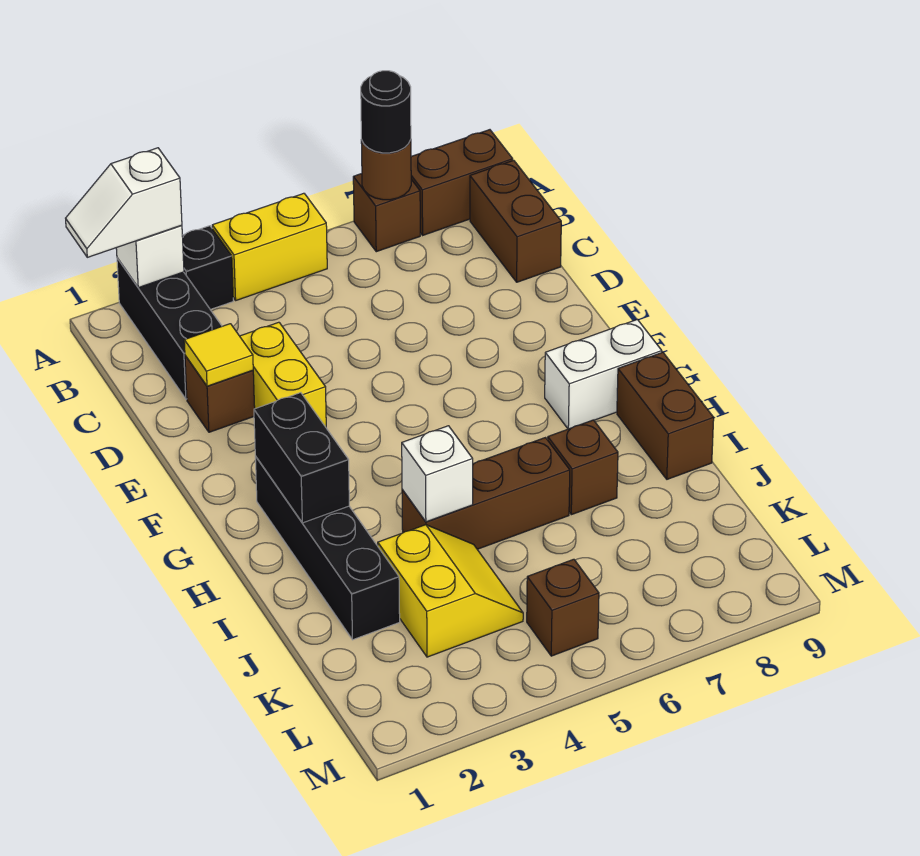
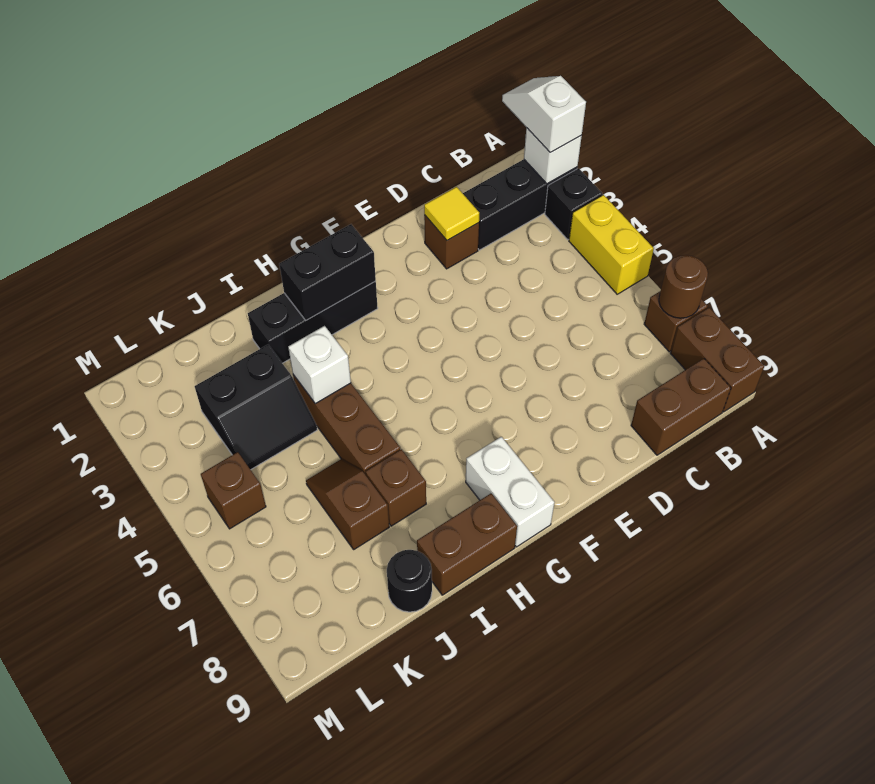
black round brick A7 level 3 -> black round brick J9 level 1
yellow brick D3:E3 level 1 -> none
black brick G2:J2 level 1 -> black brick G2:I2 level 1
yellow slope J3:K4 level 1 top 3 -> black slope J3:K4 level 1 top 3
none -> brown slope J6:J7 level 1 top 7

